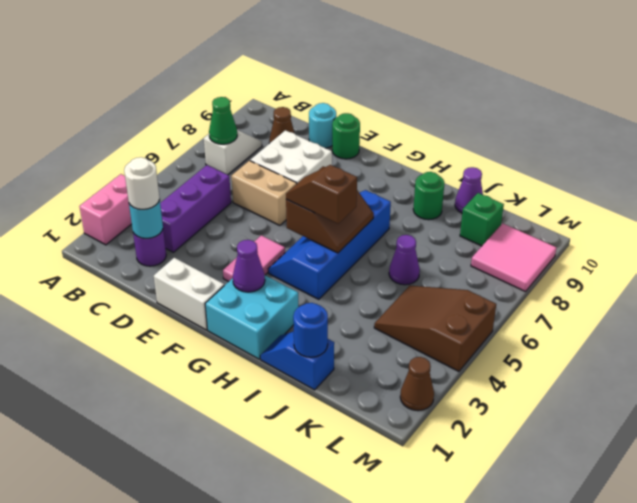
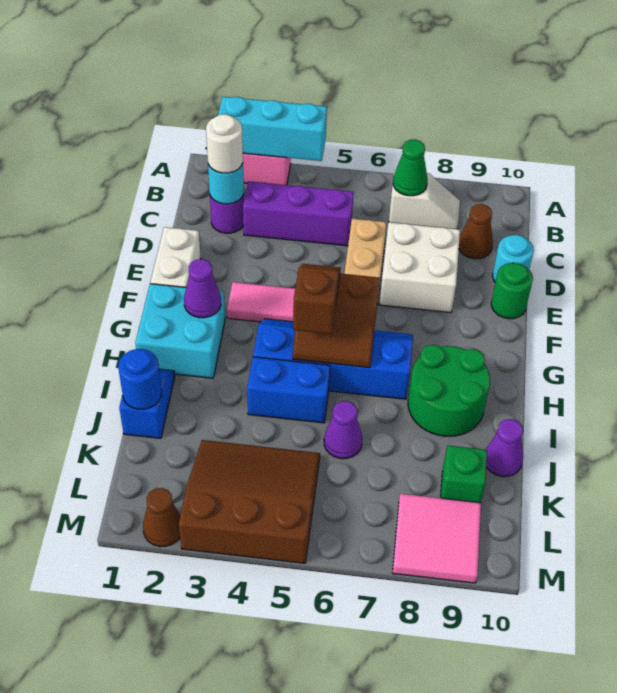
none -> cyan brick A2:A4 level 2
none -> blue brick I4:I5 level 1
green round brick I9 level 1 -> green round brick H8:I9 level 1
brown slope K4:M5 level 1 top M -> brown slope K3:M5 level 1 top M

